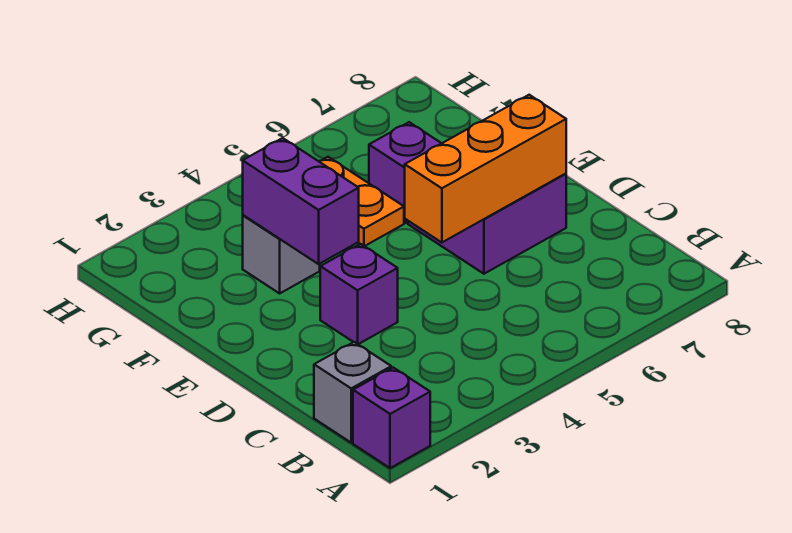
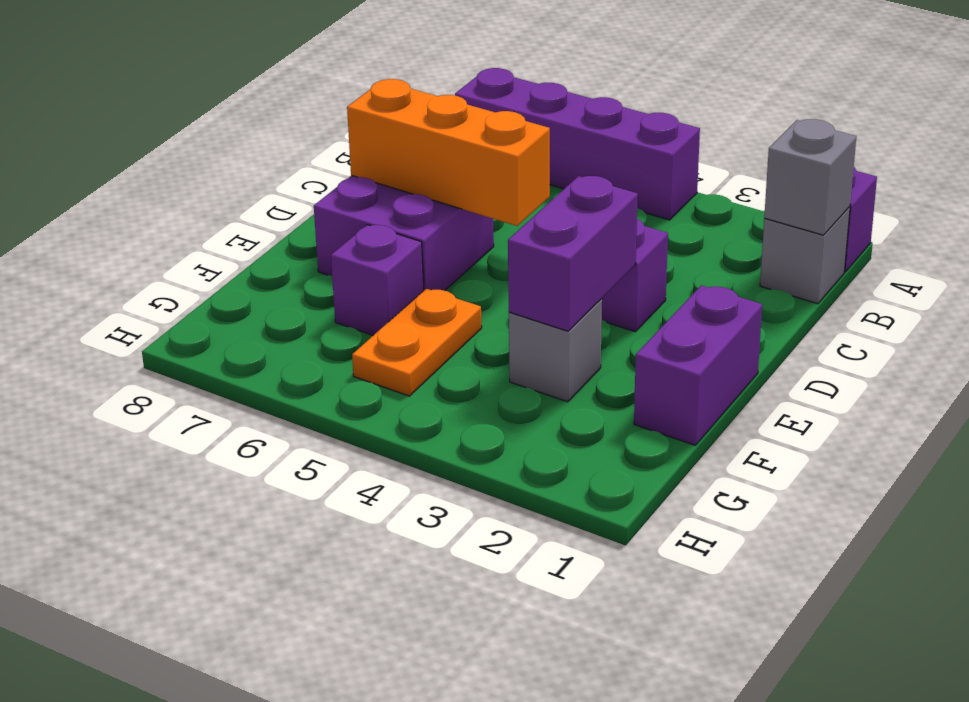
none -> purple brick A4:A7 level 1
none -> grey brick B1 level 2
none -> purple brick E1:F1 level 1

